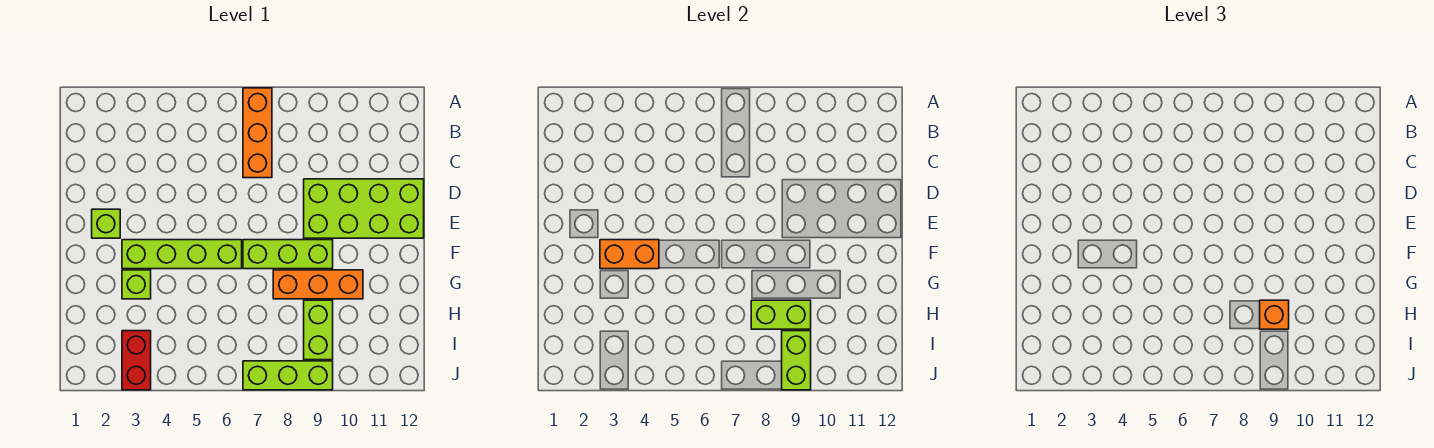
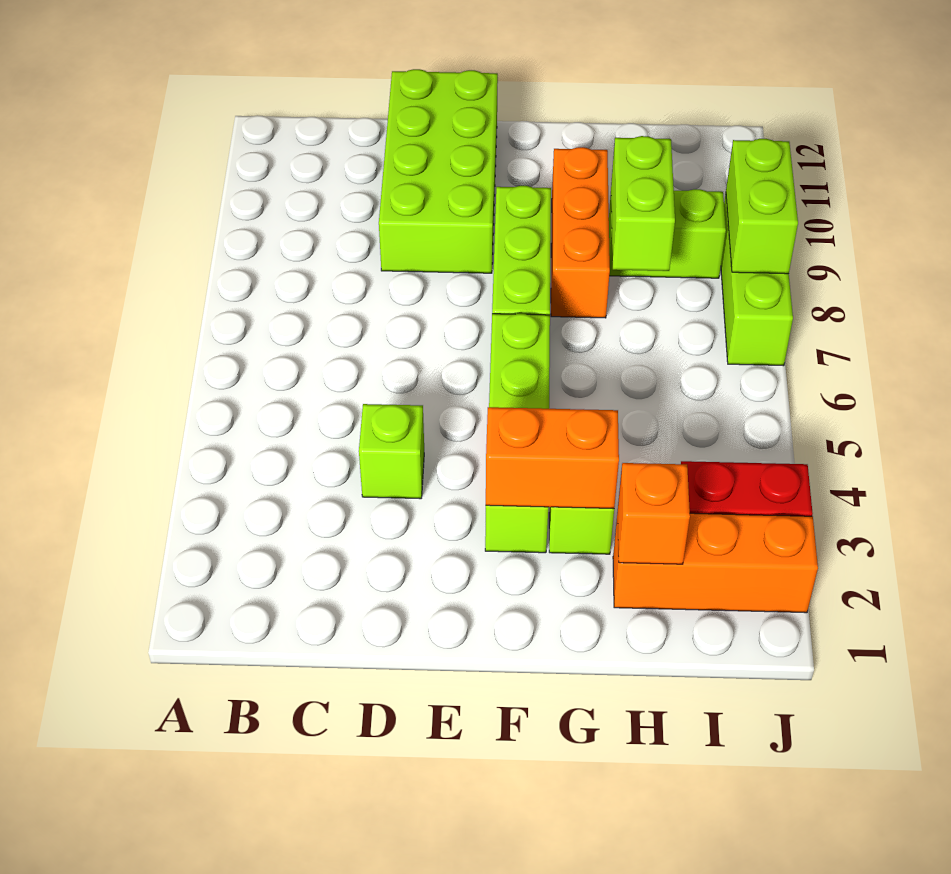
orange brick A7:C7 level 1 -> orange brick H2:J2 level 1
lime brick E2 level 1 -> lime brick D4 level 1
orange brick F3:F4 level 2 -> orange brick F3:G3 level 2
orange brick H9 level 3 -> orange brick H2 level 2
lime brick I9:J9 level 2 -> lime brick J8:J9 level 2

